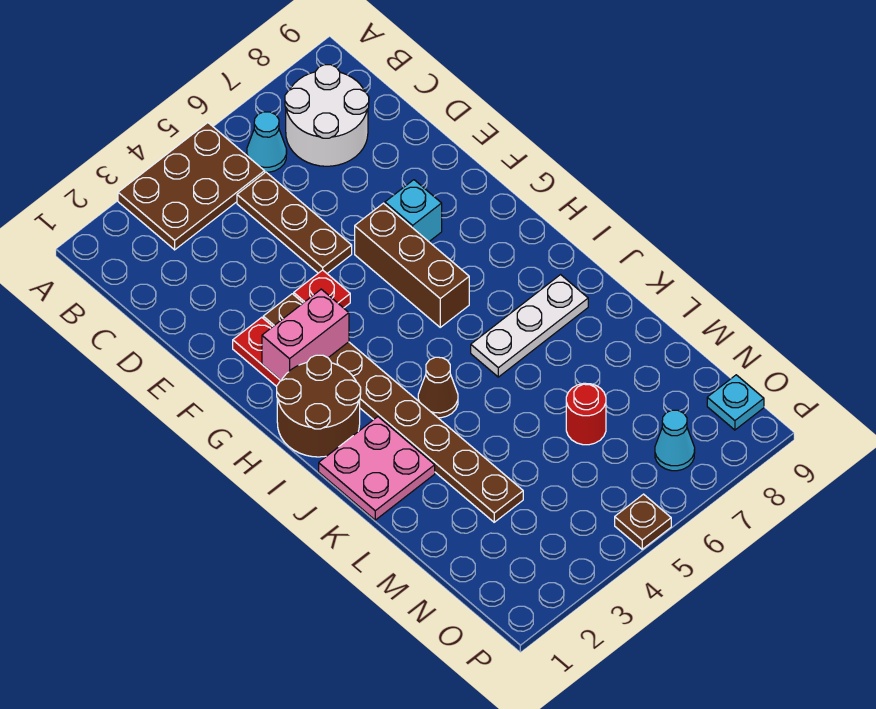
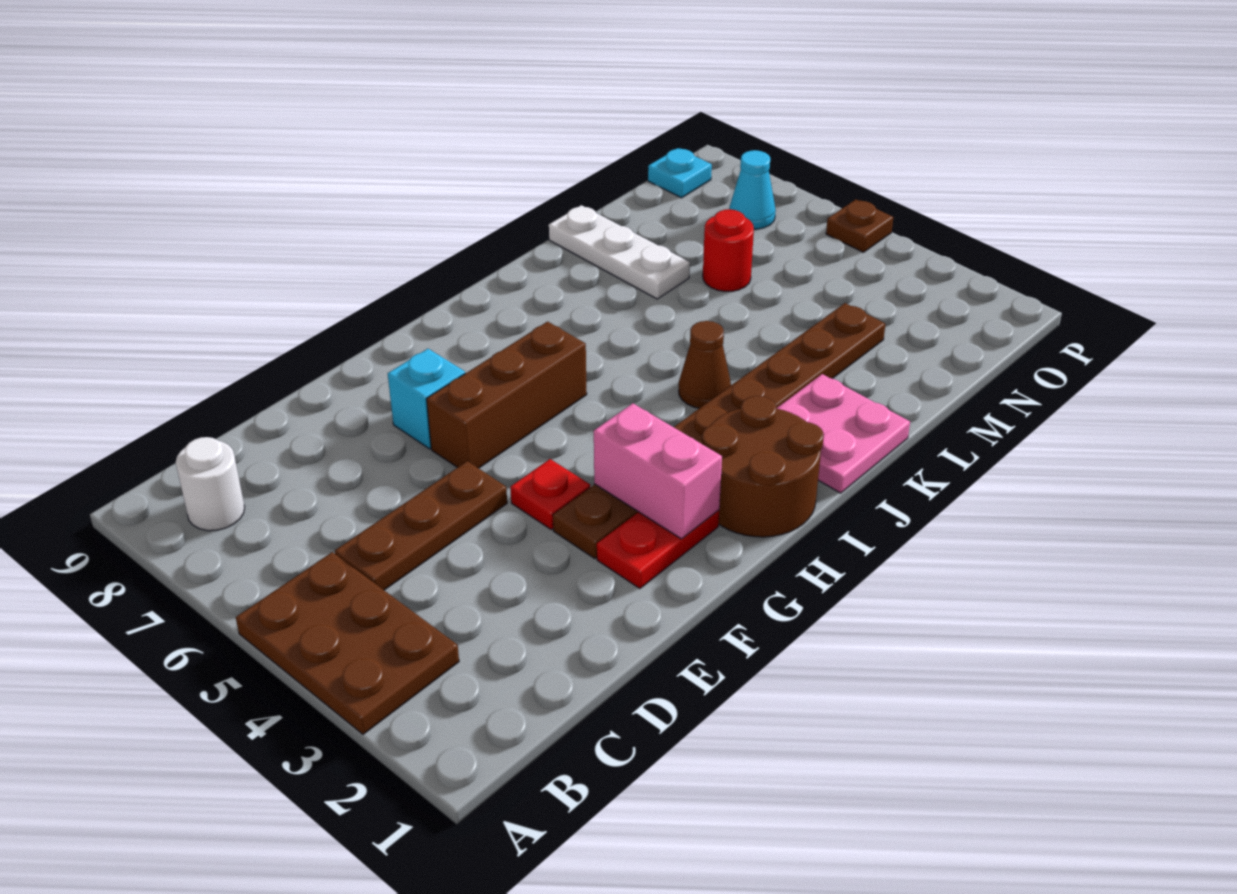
cyan cone B6 level 1 -> none
white round brick B7:C8 level 1 -> white round brick B8 level 1
white plate J6:J8 level 1 -> white plate L7:L9 level 1

